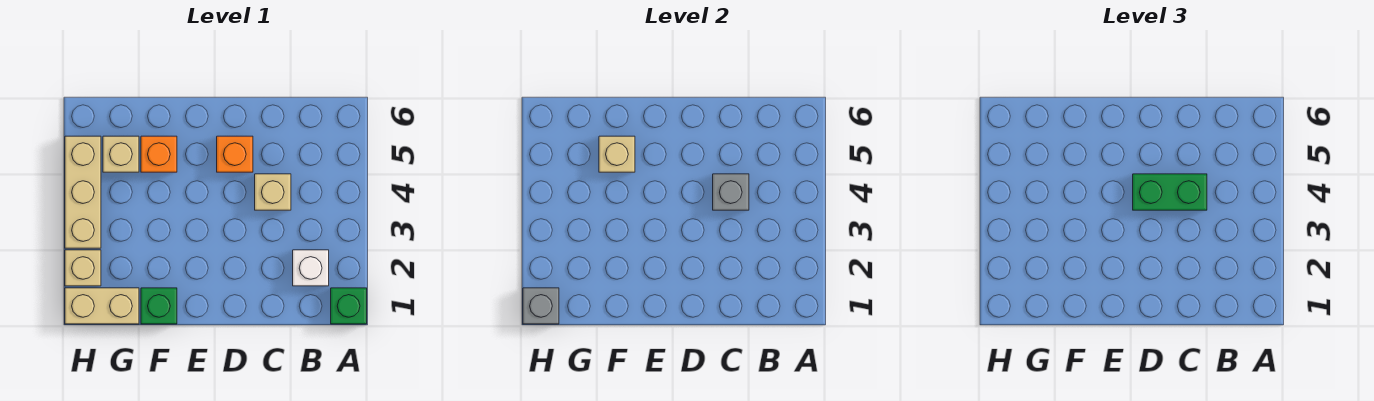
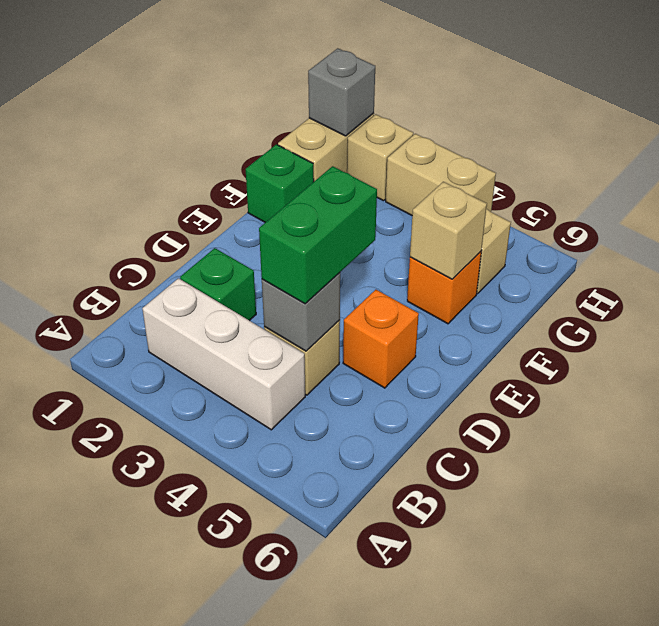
green brick A1 level 1 -> green brick C2 level 1
white brick B2 level 1 -> white brick B2:B4 level 1
tan brick H3:H5 level 1 -> tan brick H3:H4 level 1

